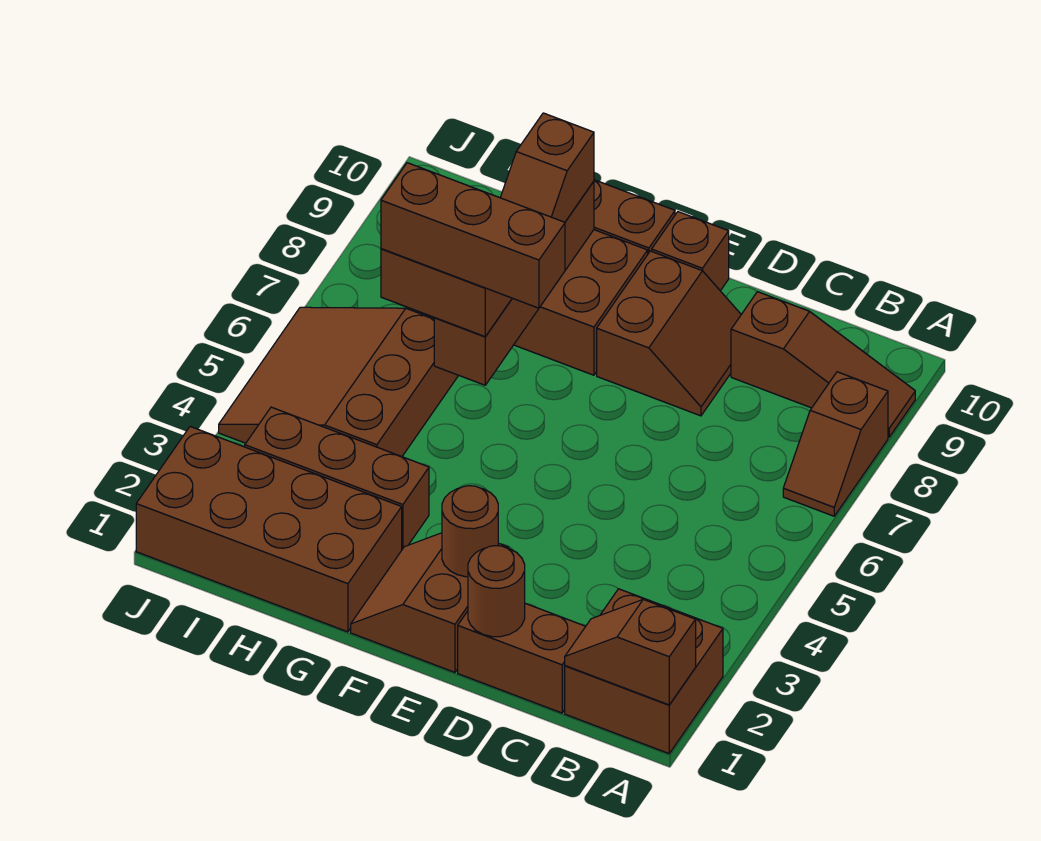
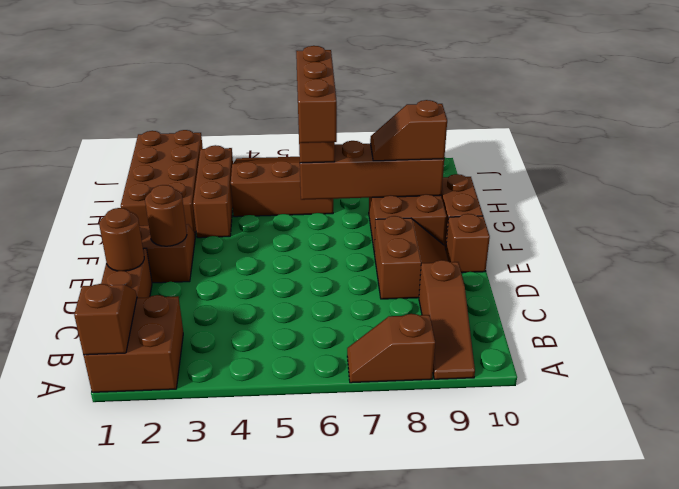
brown slope D8:E9 level 1 top E -> brown slope D8:E9 level 1 top 8

